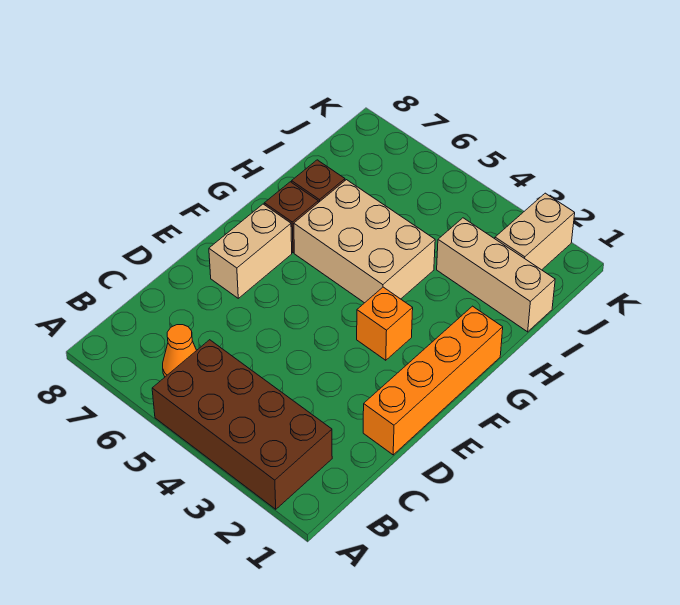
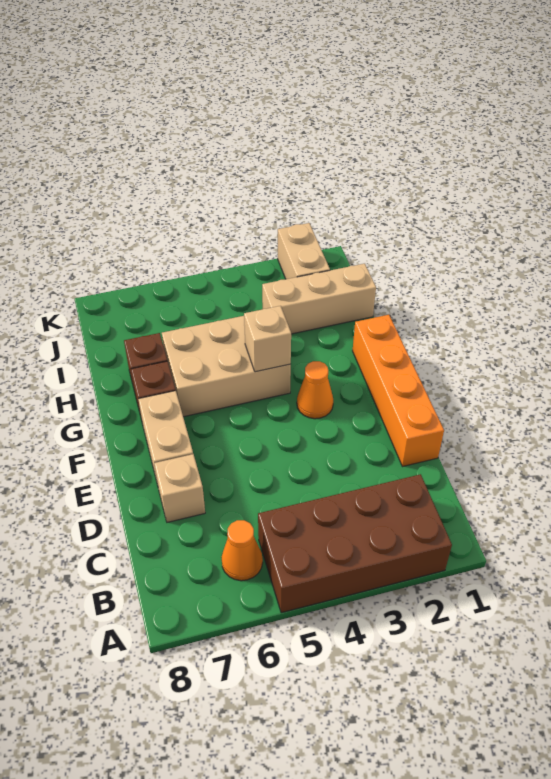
none -> tan brick D7 level 1
orange brick F3 level 1 -> orange cone F3 level 1
none -> tan brick G4 level 2

